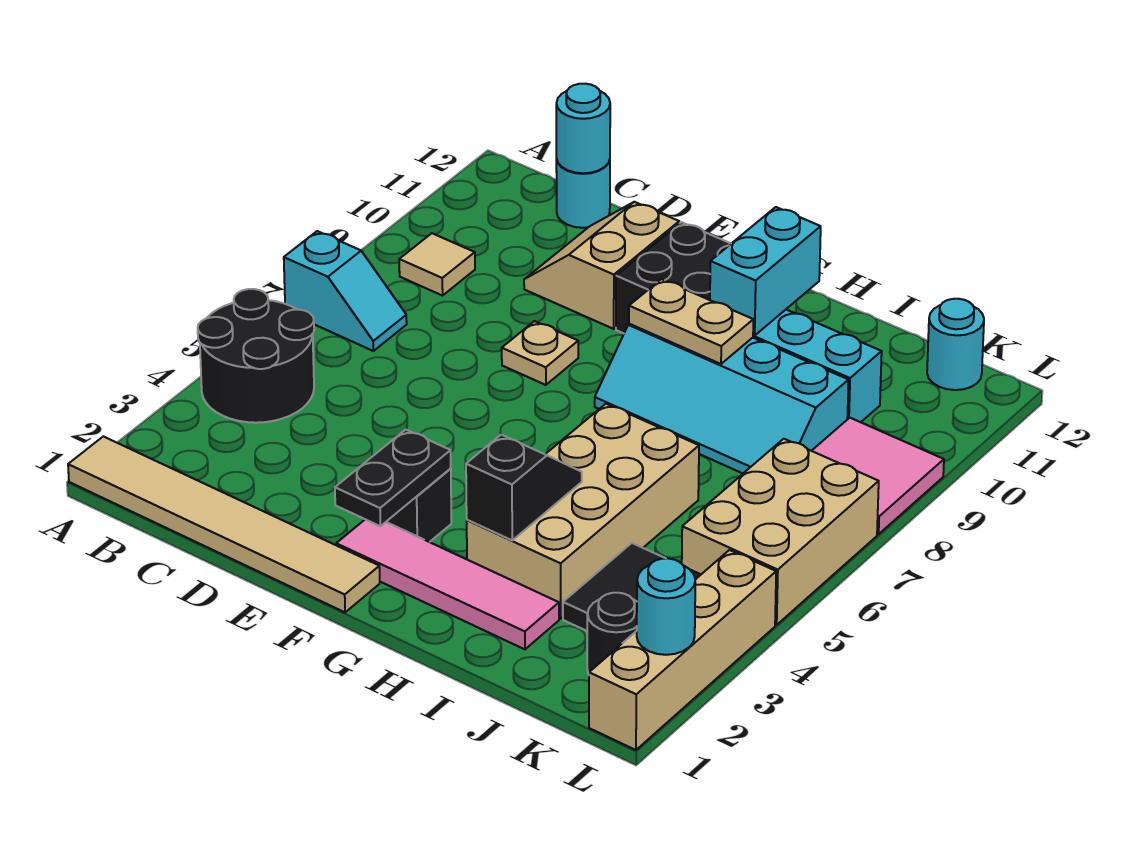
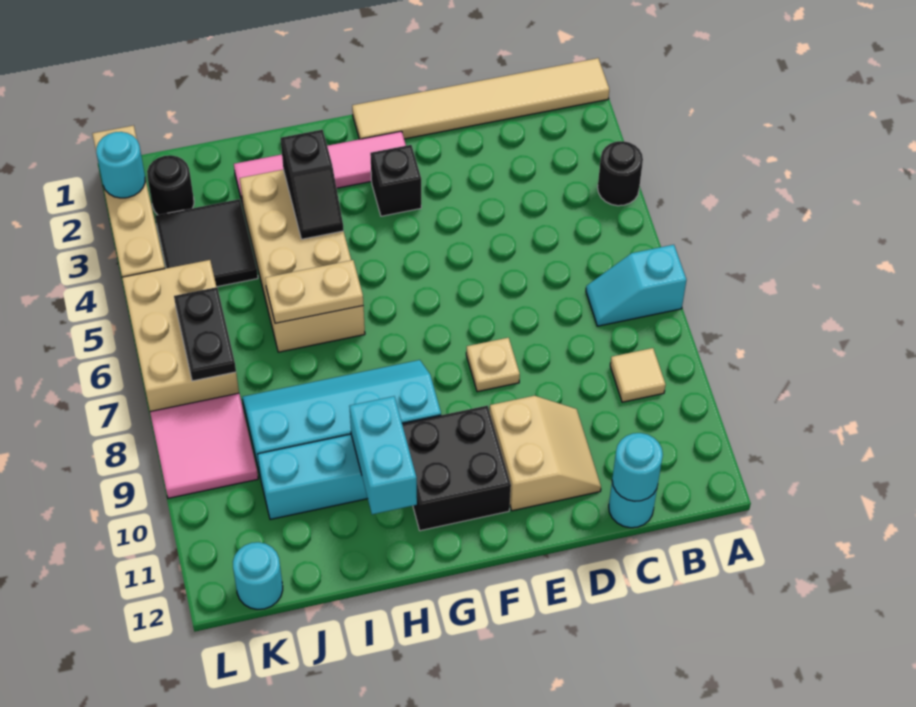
black round brick A4:B5 level 1 -> black round brick A4 level 1
black plate F2:F3 level 2 -> black plate K6:K7 level 2
tan plate G9:H9 level 2 -> tan plate H6:I6 level 2

